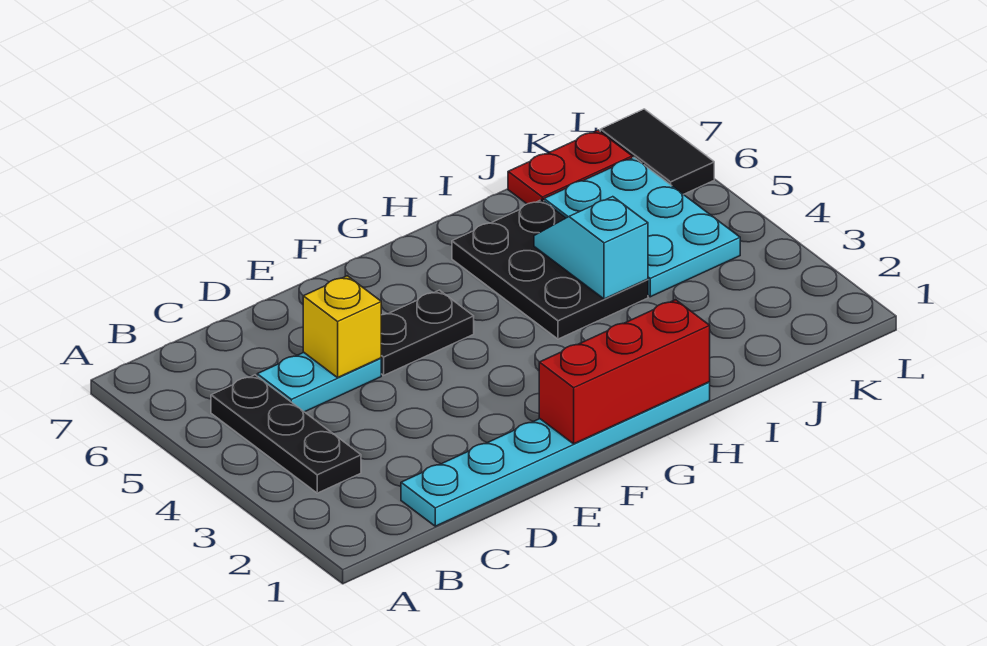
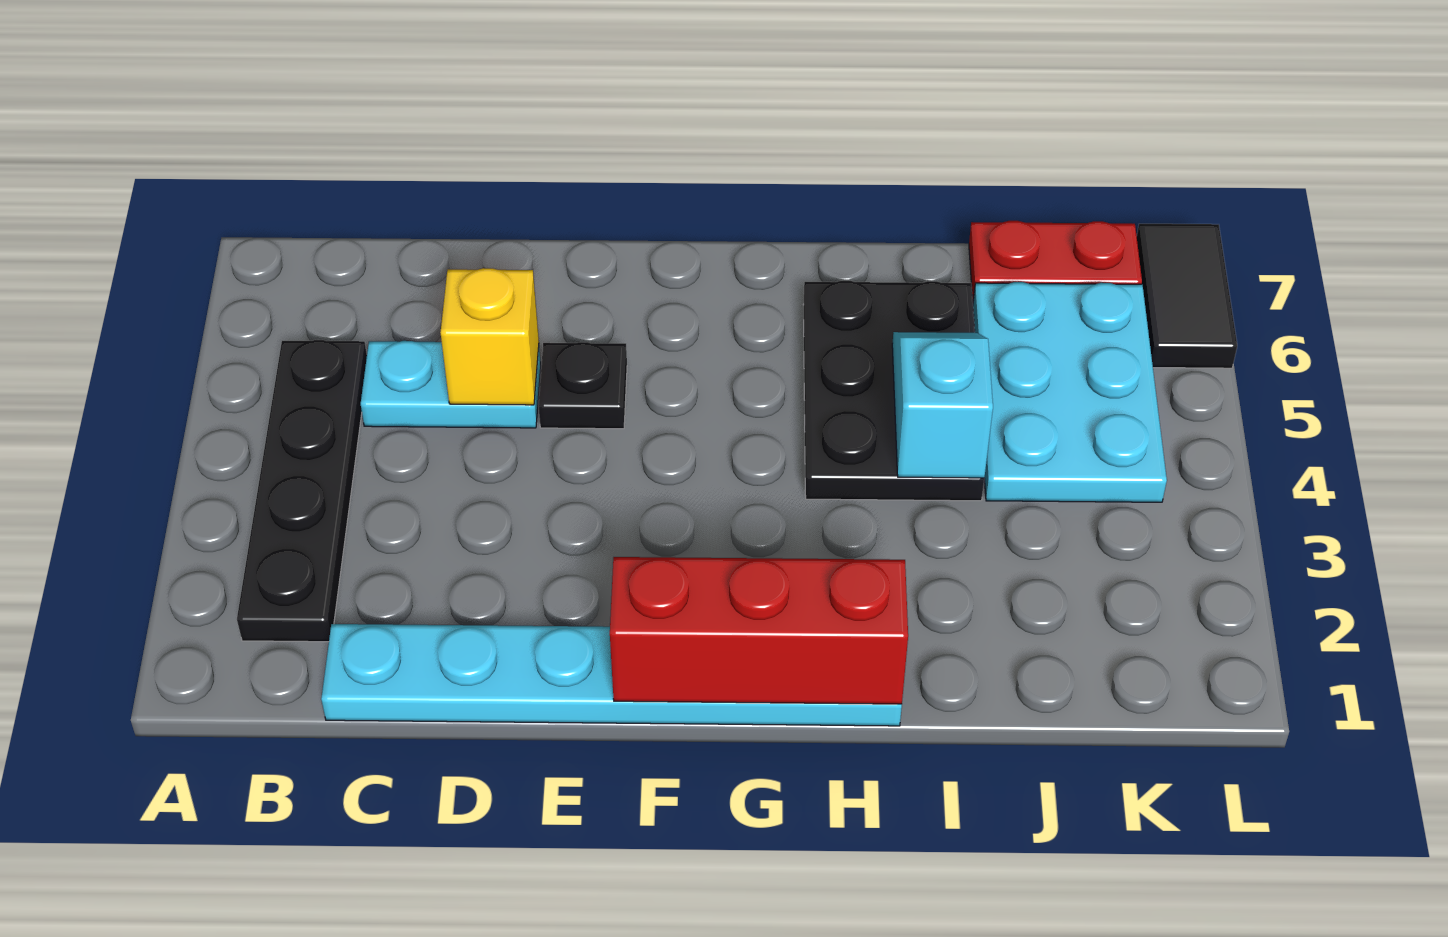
black plate B3:B5 level 1 -> black plate B2:B5 level 1
black plate E5:F5 level 1 -> black plate E5 level 1

